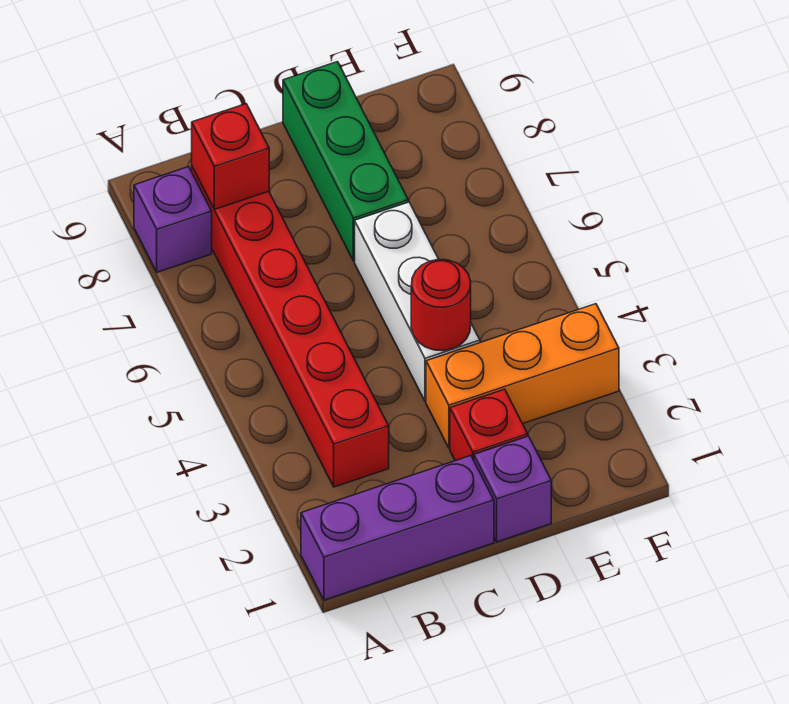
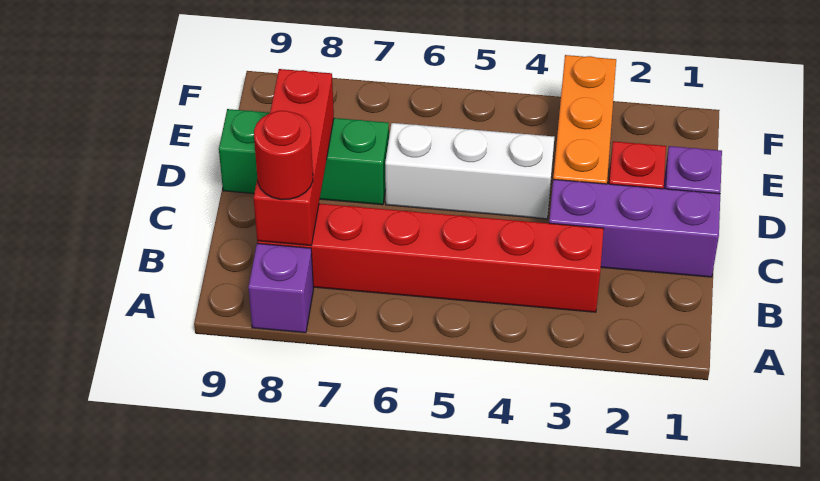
purple brick A1:C1 level 1 -> purple brick C1:C3 level 1
red brick B8 level 2 -> red brick B8:D8 level 2
red round brick D4 level 2 -> red round brick B8 level 3

